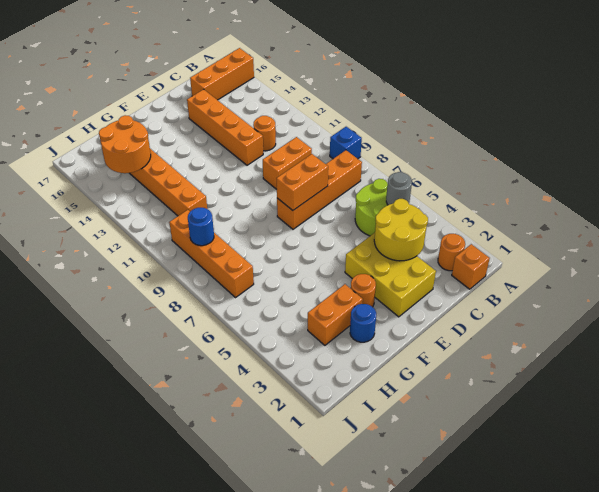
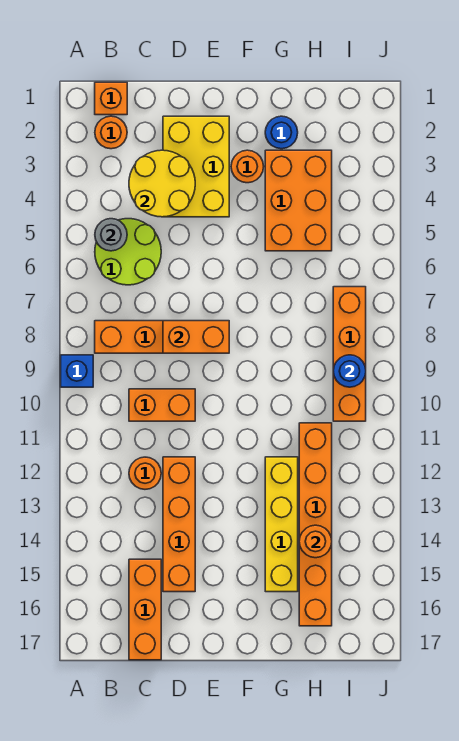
orange brick A16:C16 level 1 -> orange brick C15:C17 level 1
orange brick G3:H3 level 1 -> orange brick G3:H5 level 1
none -> yellow brick G12:G15 level 1
orange round brick H14:I15 level 2 -> orange round brick H14 level 2

